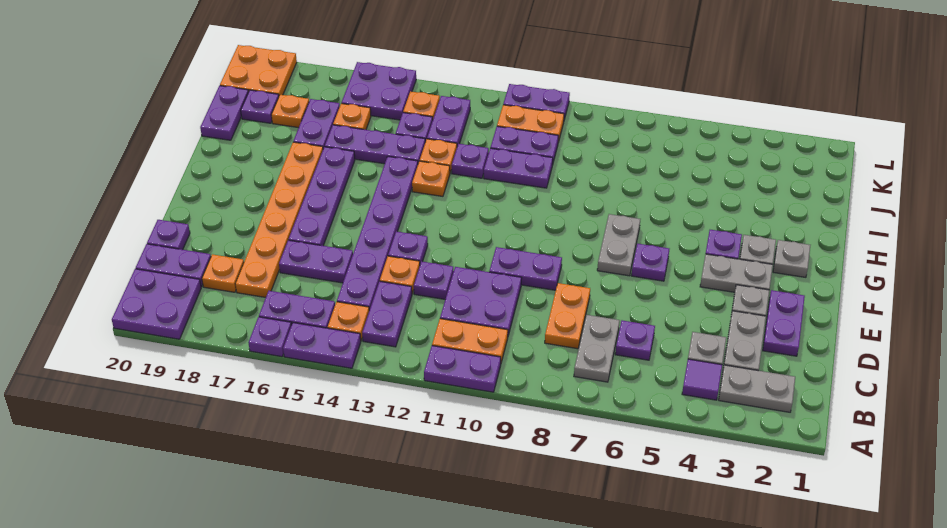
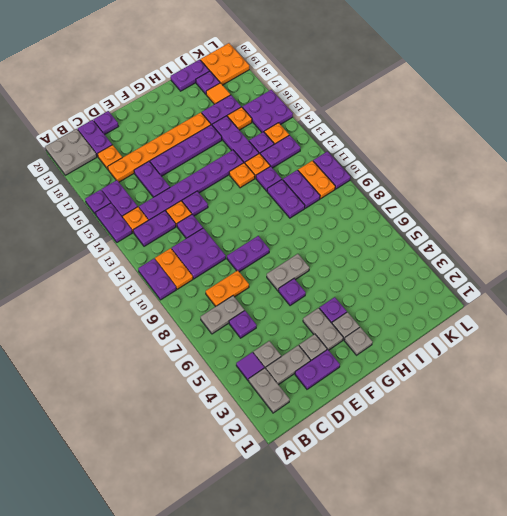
purple plate A19:B20 level 1 -> grey plate A19:B20 level 1
purple plate E9:E10 level 1 -> purple plate E9:F9 level 1
orange plate J18 level 1 -> orange tile J18 level 1

